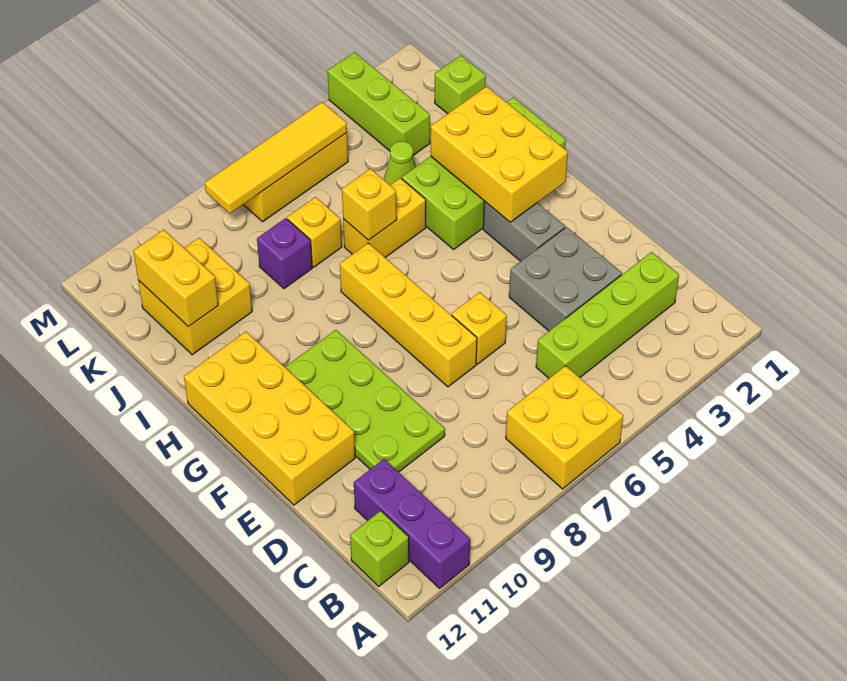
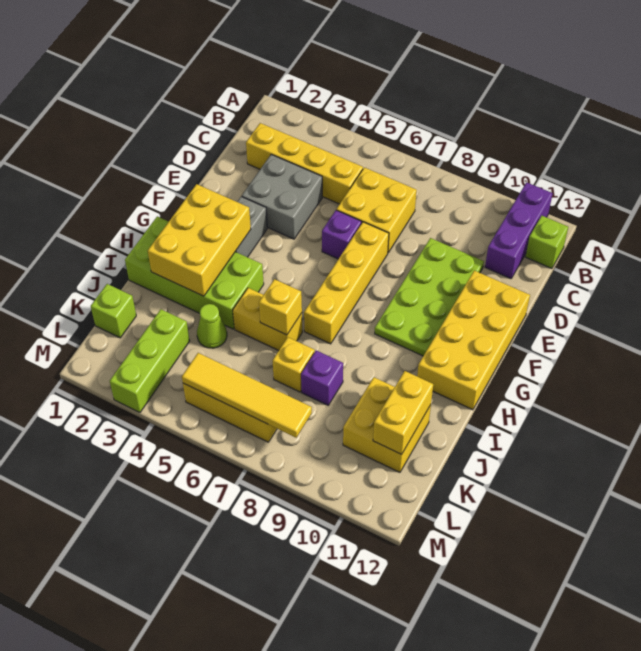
yellow brick A6:B7 level 1 -> yellow brick C6:D7 level 1
lime brick C2:C5 level 1 -> yellow brick C2:C5 level 1
yellow brick E6 level 1 -> purple brick E6 level 1

